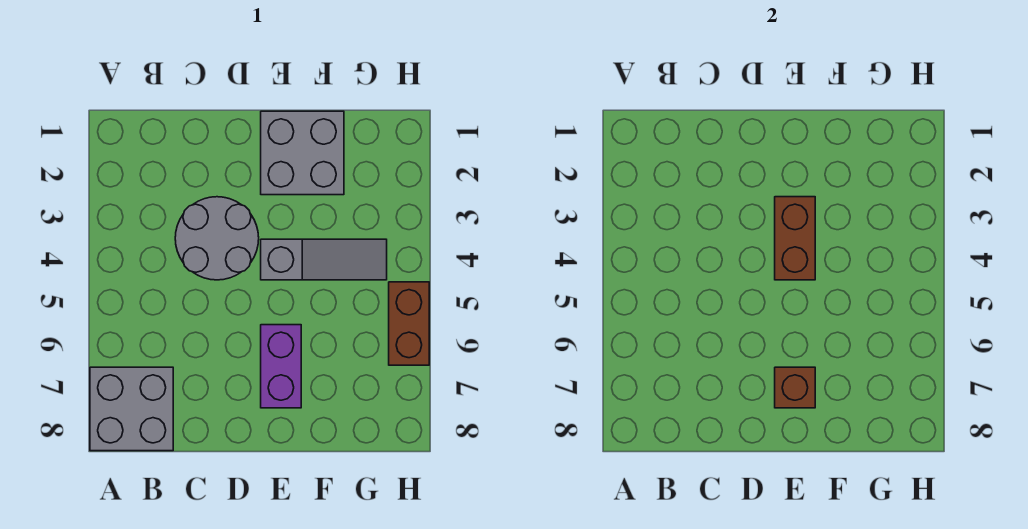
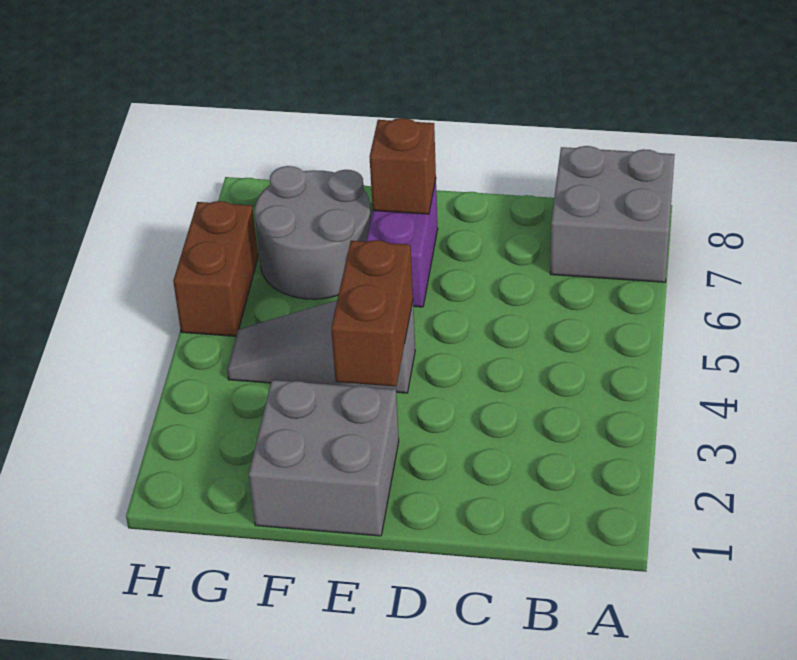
grey round brick C3:D4 level 1 -> grey round brick F6:G7 level 1

